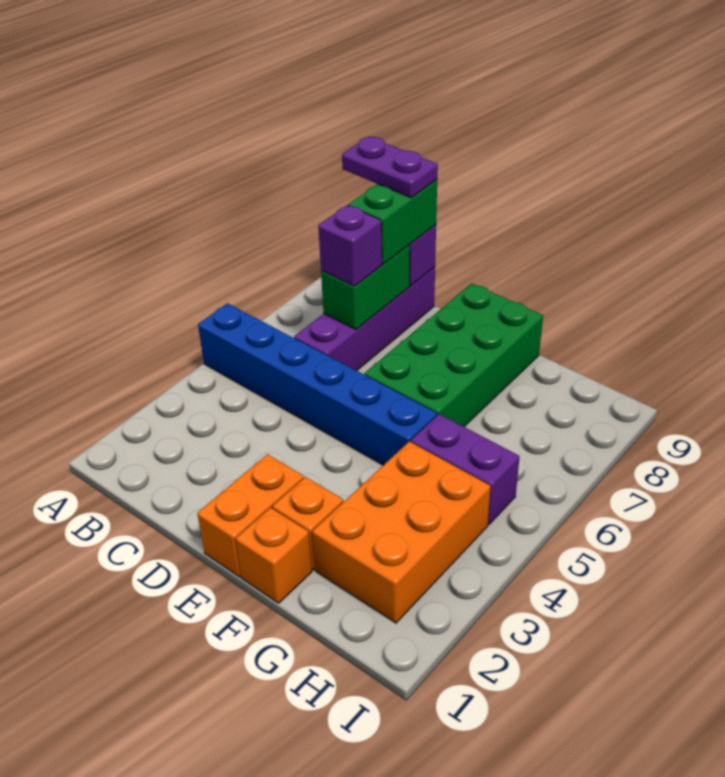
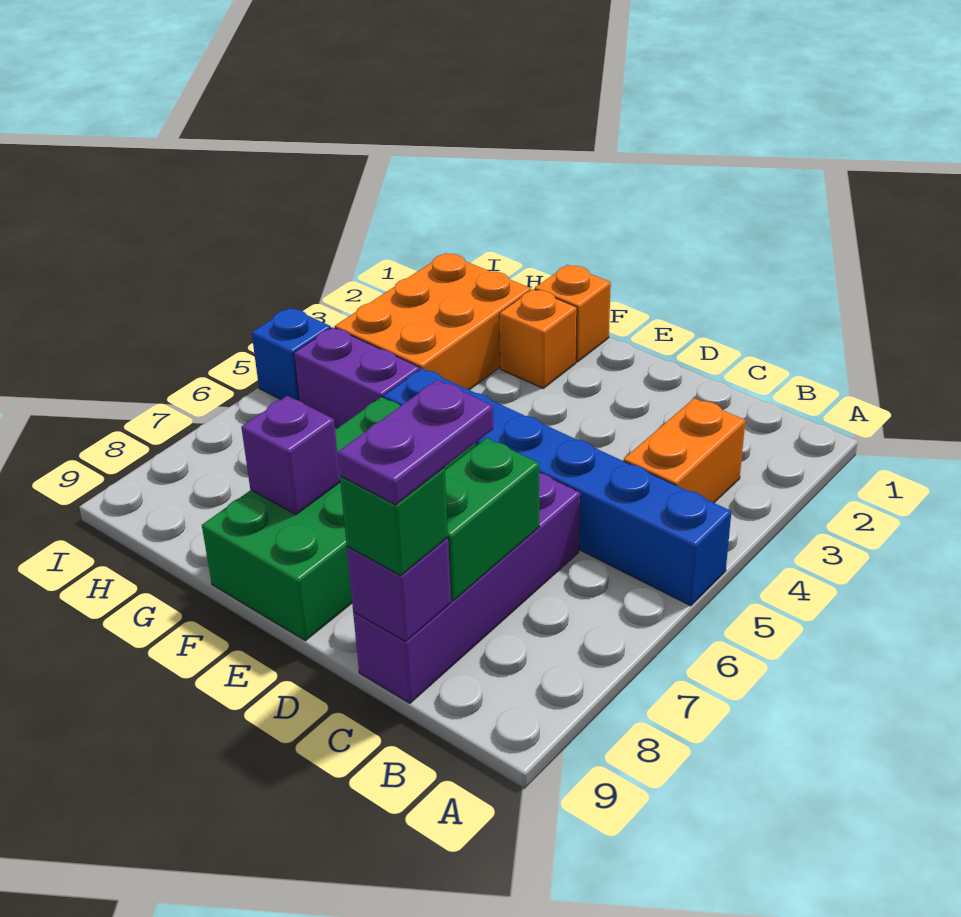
purple plate B9:C9 level 4 -> purple plate C8:C9 level 4
purple brick C7 level 3 -> purple brick F8 level 2
green brick C8:C9 level 3 -> green brick C9 level 3
orange brick E1:E2 level 1 -> orange brick B3:B4 level 1
none -> blue brick I5 level 1

